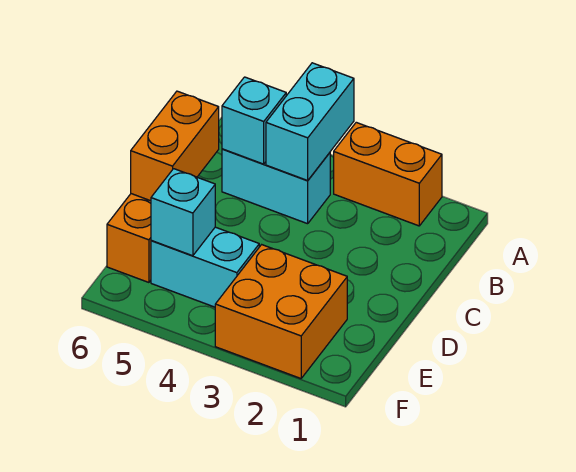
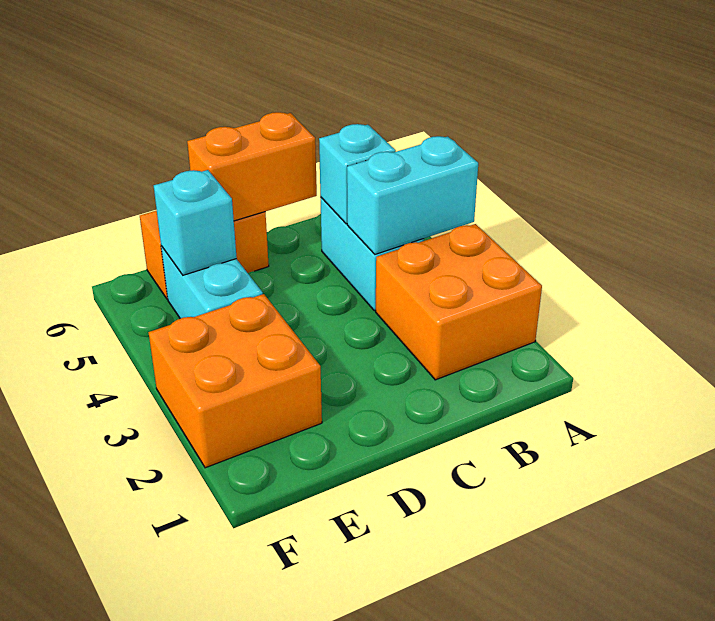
orange brick A2:A3 level 1 -> orange brick A2:B3 level 1

